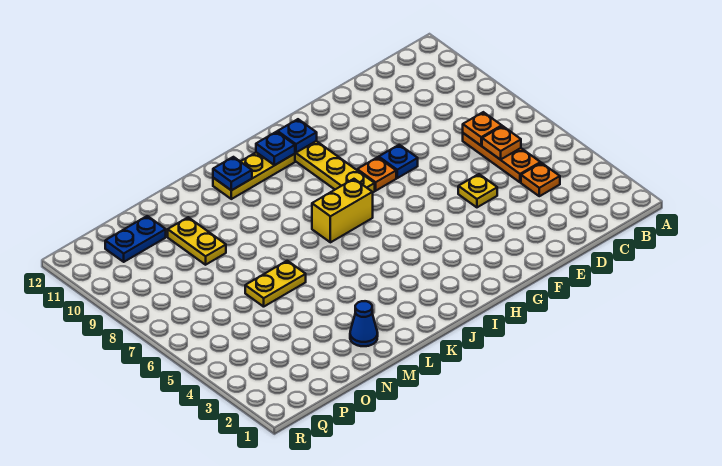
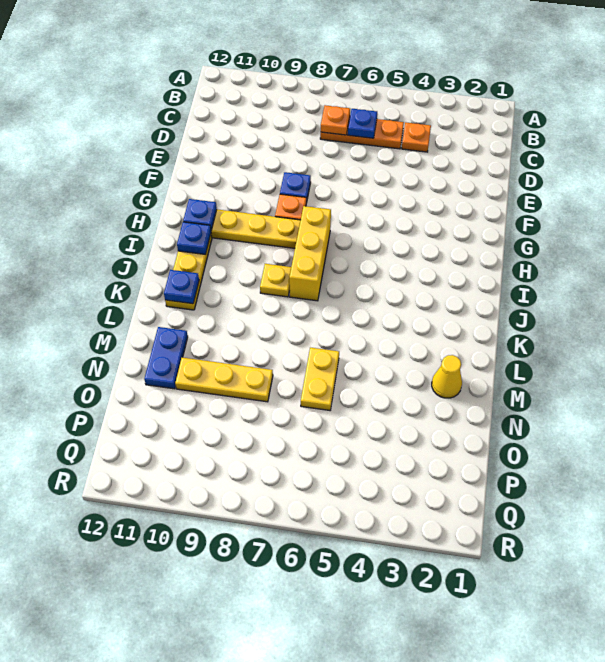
orange plate C6 level 2 -> blue plate C6 level 2
yellow plate E5 level 1 -> yellow plate J8 level 1
yellow brick I7:J7 level 1 -> yellow brick H7:J7 level 1
blue cone M2 level 1 -> yellow cone M2 level 1
yellow plate N9:N10 level 1 -> yellow plate N8:N10 level 1
blue plate O11:P11 level 1 -> blue plate M11:N11 level 1

